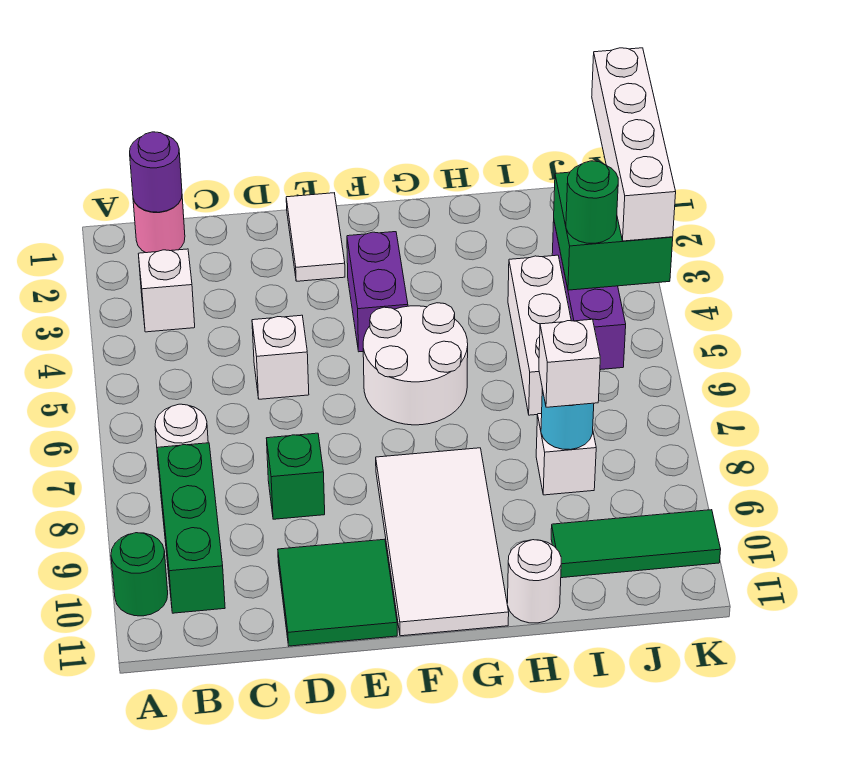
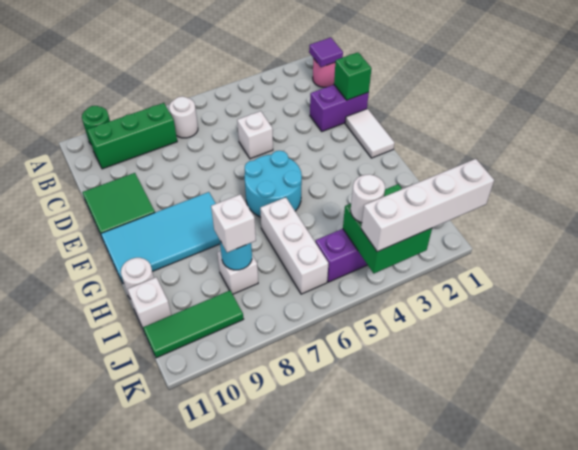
purple round brick B1 level 2 -> purple tile B1 level 2
white brick B3 level 1 -> white brick I11 level 1
green brick D8 level 1 -> green brick D1 level 2
white tile E1:E2 level 1 -> white tile E1:F1 level 1
purple brick F3:F4 level 1 -> purple brick D1:D2 level 1
white round brick F5:G6 level 1 -> cyan round brick F5:G6 level 1
white tile F8:G11 level 1 -> cyan tile F8:G11 level 1
white brick I4:I6 level 1 -> white brick H6:J6 level 1
green tile I10:K10 level 1 -> green tile J9:J11 level 1
green round brick J4 level 3 -> white round brick J4 level 3

